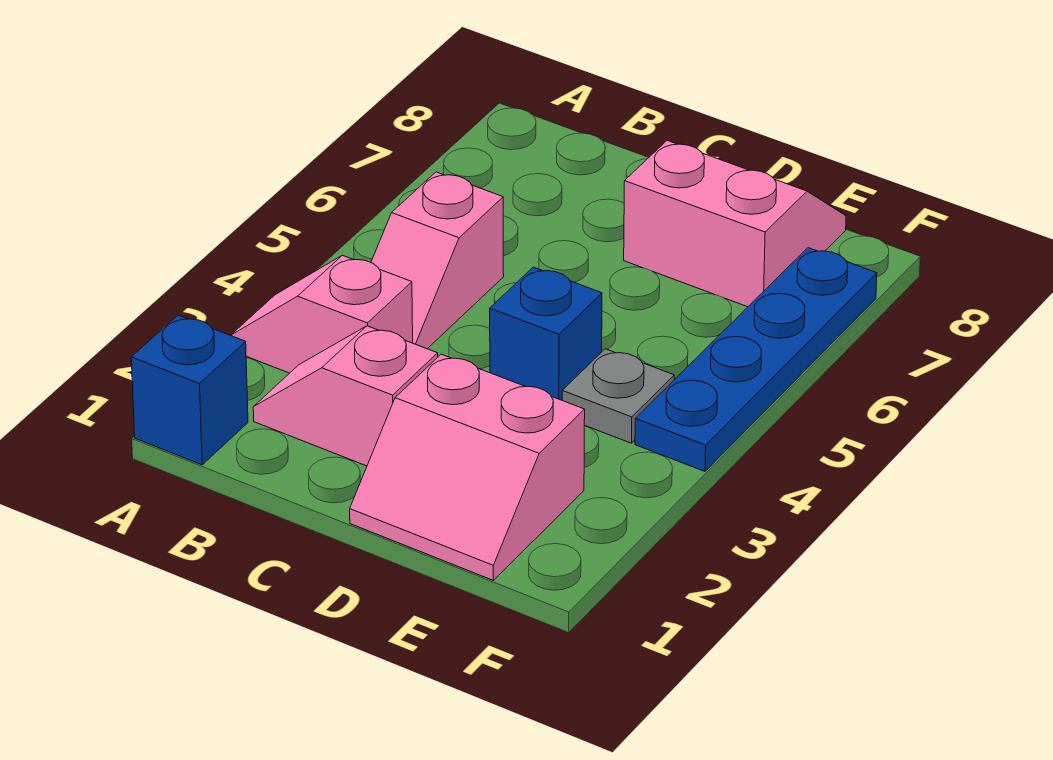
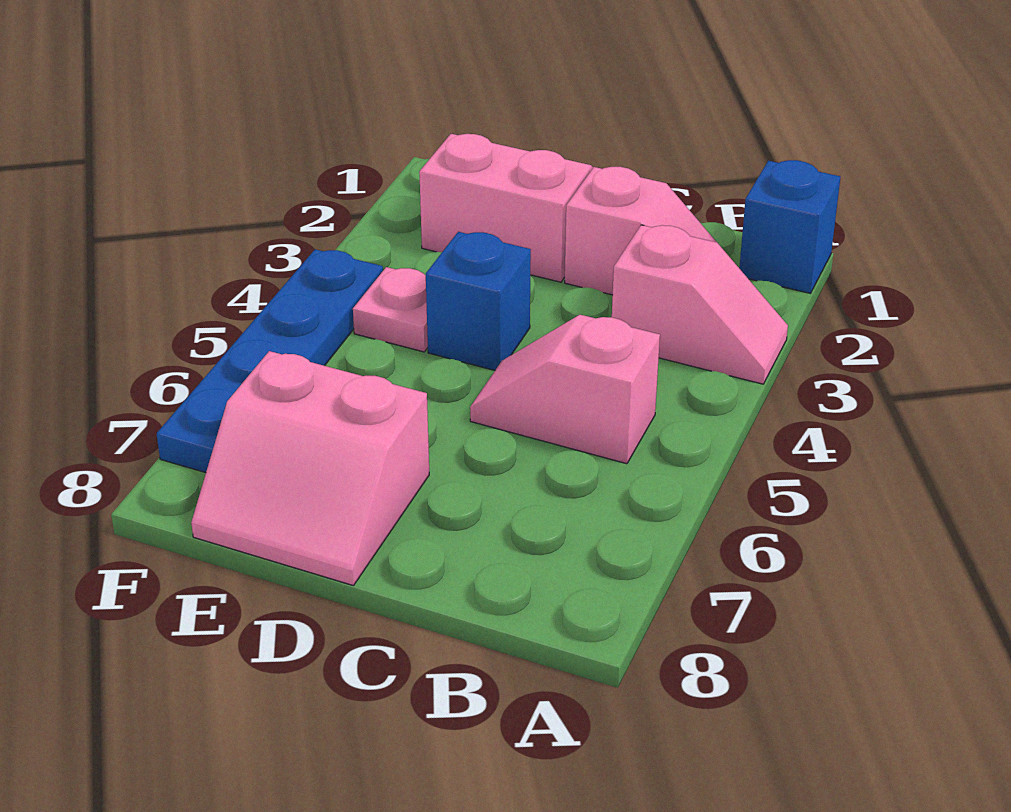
pink slope B4:B5 level 1 top 5 -> pink slope B5:C5 level 1 top B
grey plate E4 level 1 -> pink plate E4 level 1

